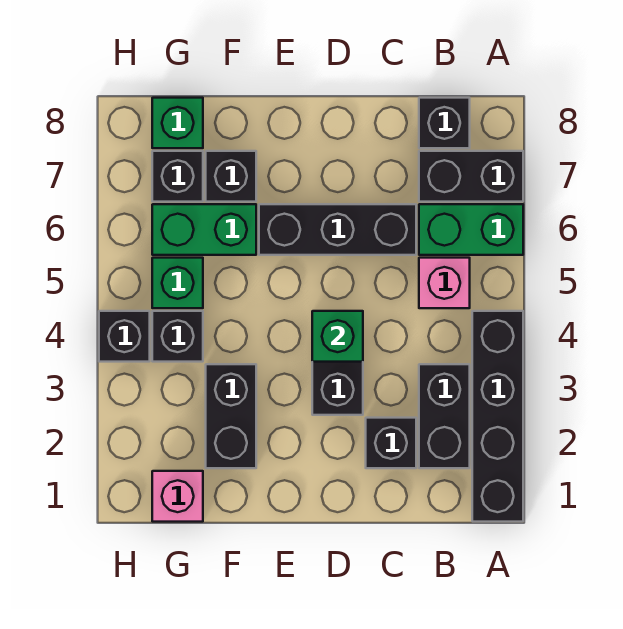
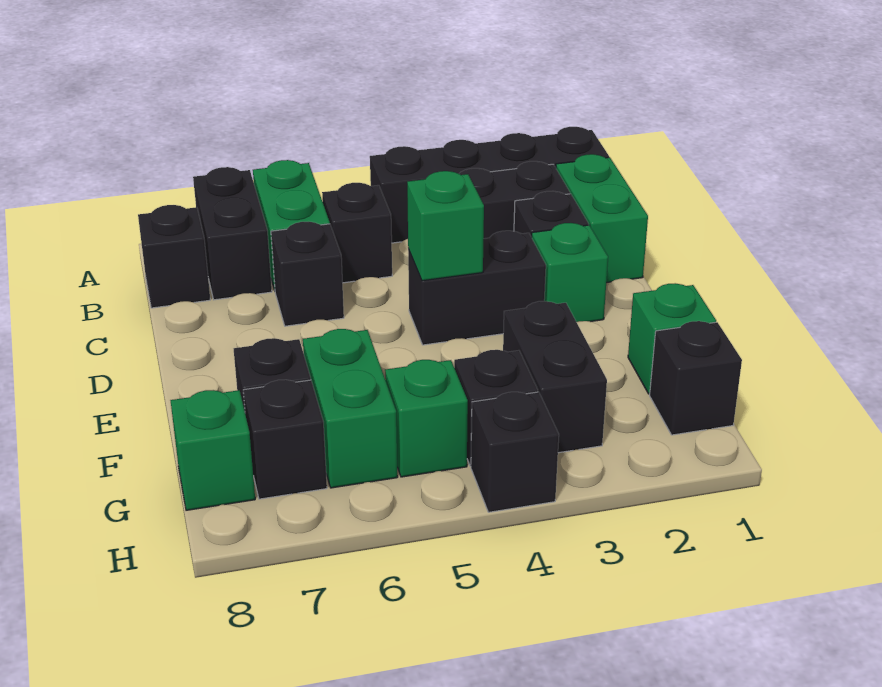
none -> green brick B1:C1 level 1
pink brick B5 level 1 -> black brick B5 level 1
black brick C6:E6 level 1 -> black brick C6 level 1
none -> green brick D2 level 1
none -> green brick F1 level 1
black brick F2:F3 level 1 -> black brick F3:G3 level 1
pink brick G1 level 1 -> black brick G1 level 1

